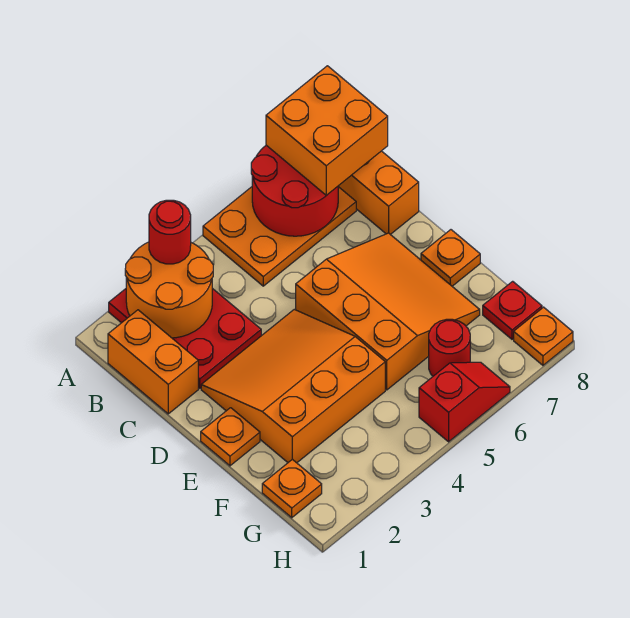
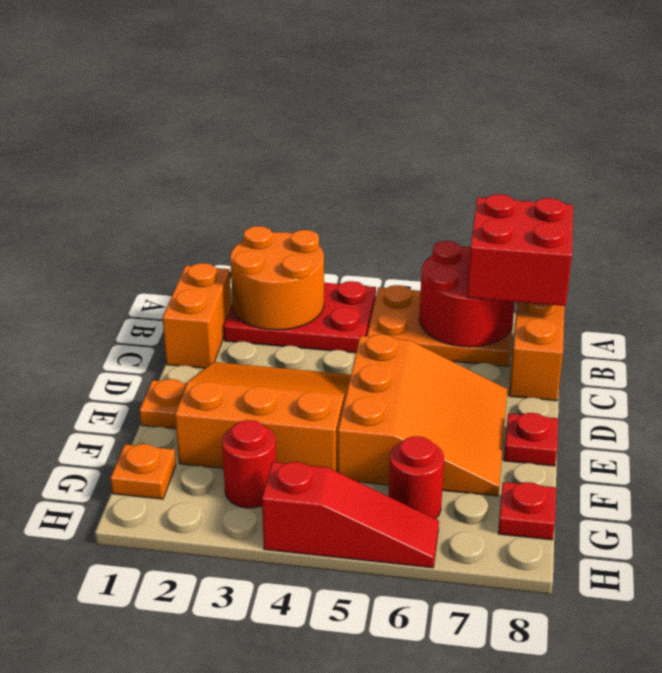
red plate A2:C3 level 1 -> red plate A2:B4 level 1
red round brick A3 level 3 -> red round brick G3 level 1
orange brick A7:B8 level 3 -> red brick A7:B8 level 3
orange plate E8 level 1 -> red plate E8 level 1
red slope H5:H6 level 1 top 5 -> red slope H4:H6 level 1 top 4
orange plate H8 level 1 -> none

